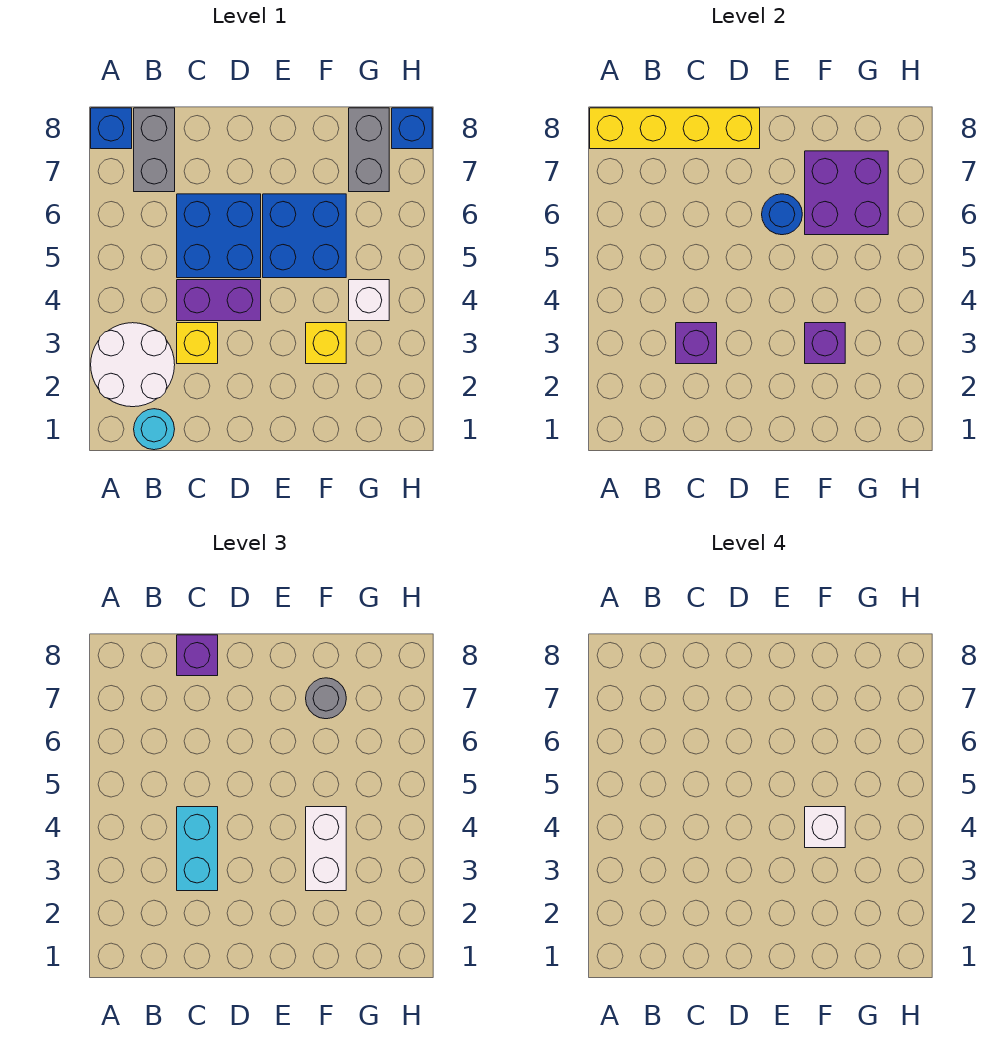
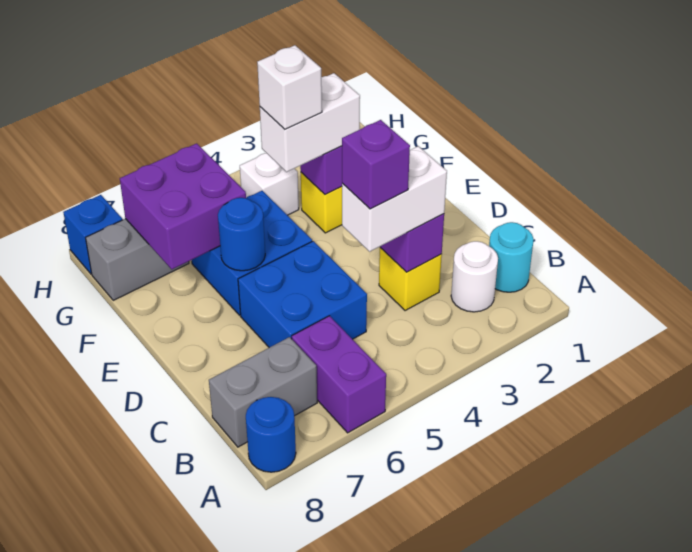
white round brick A2:B3 level 1 -> white round brick B2 level 1
blue brick A8 level 1 -> blue round brick A8 level 1
yellow brick A8:D8 level 2 -> none
cyan brick C3:C4 level 3 -> white brick C3:C4 level 3
purple brick C4:D4 level 1 -> purple brick A6:B6 level 1
purple brick C8 level 3 -> purple brick C4 level 4
grey round brick F7 level 3 -> none

